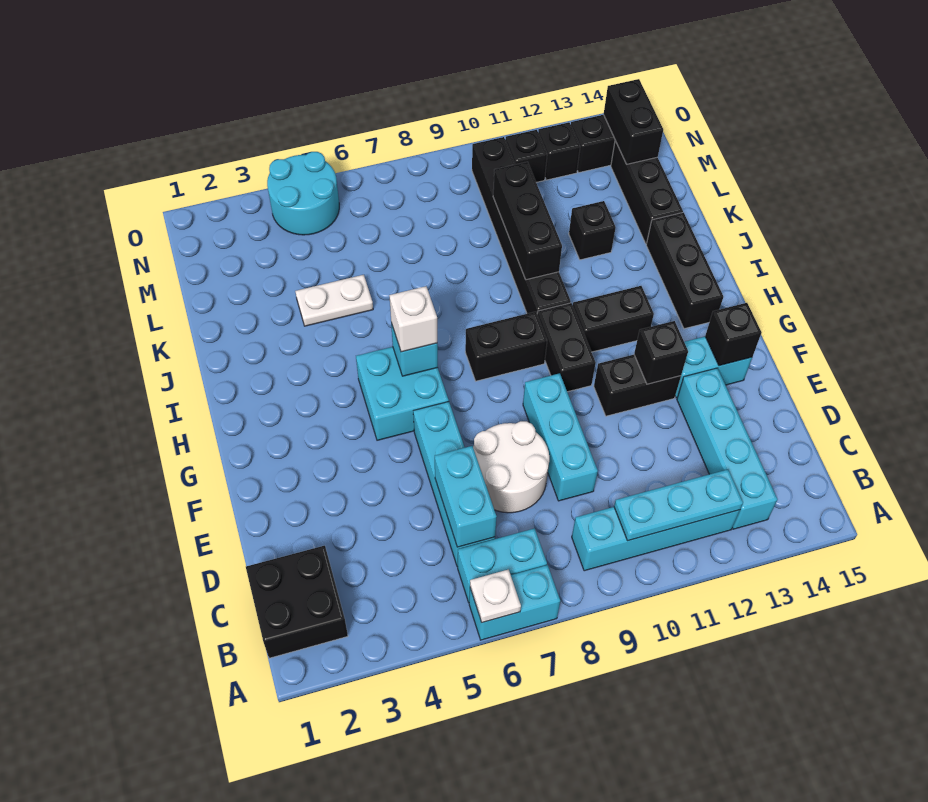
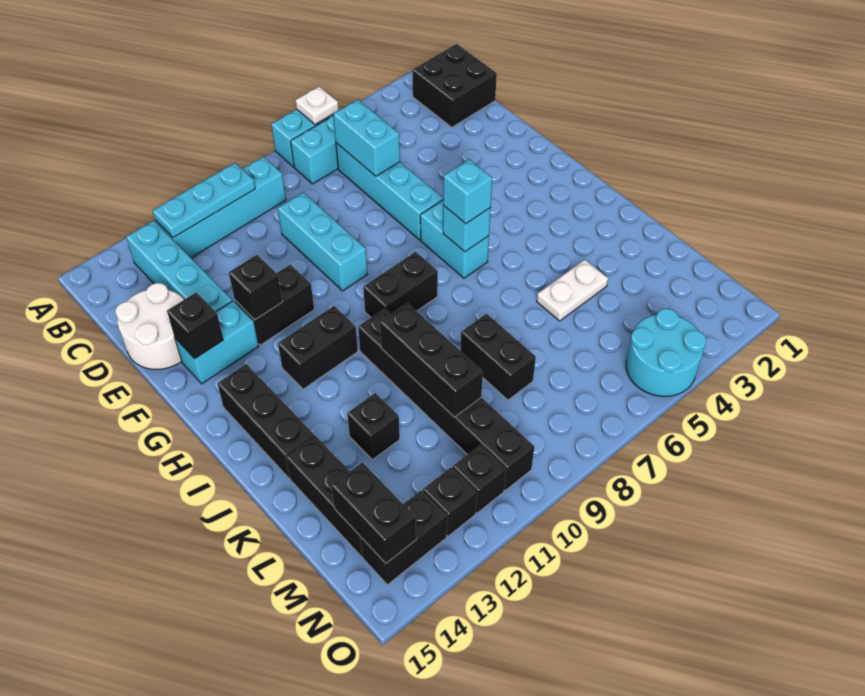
white round brick D7:E8 level 1 -> white round brick D14:E15 level 1
cyan brick G5:H6 level 1 -> cyan brick G6:H6 level 1
black brick G10:H10 level 1 -> black brick K8:L8 level 1
white brick H6 level 3 -> cyan brick H6 level 3

